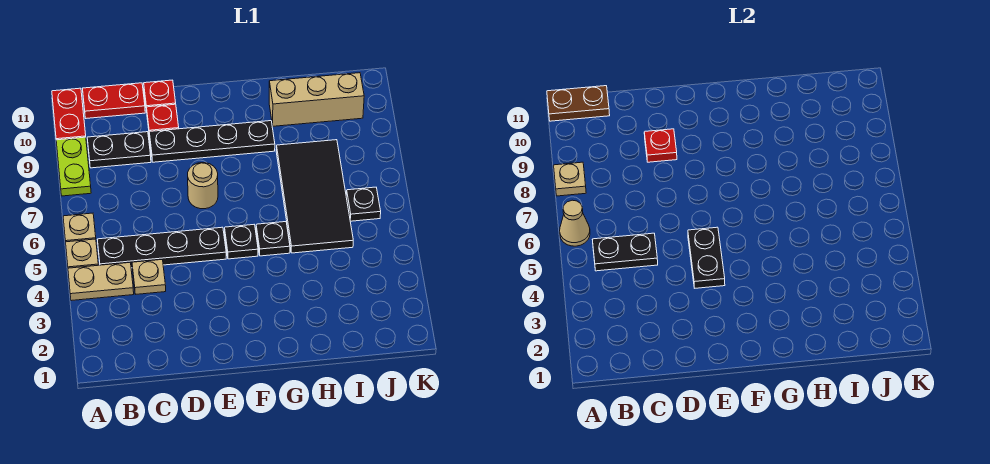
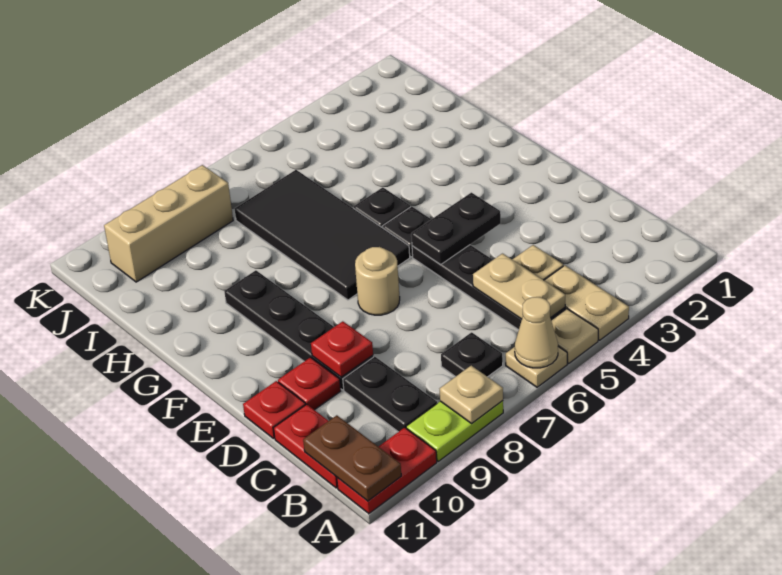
black plate B5:C5 level 2 -> tan plate B5:C5 level 2
black tile H5:I8 level 1 -> black tile F6:I7 level 1
tan brick H10:J10 level 1 -> tan brick J8:J10 level 1
black plate J6 level 1 -> black plate B7 level 1

